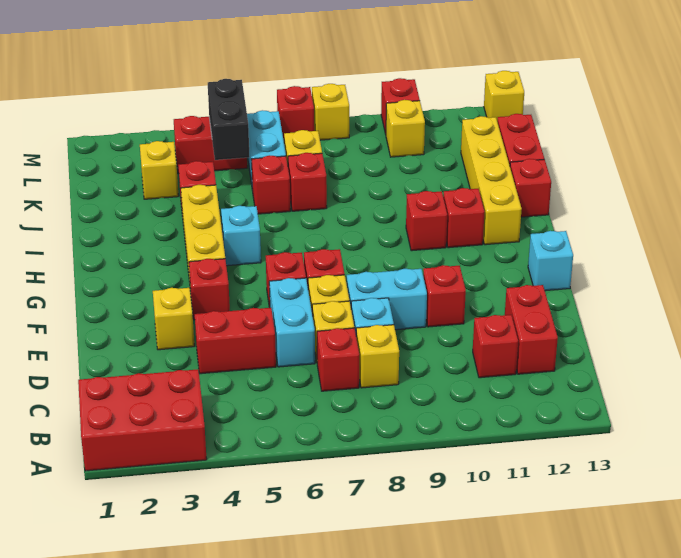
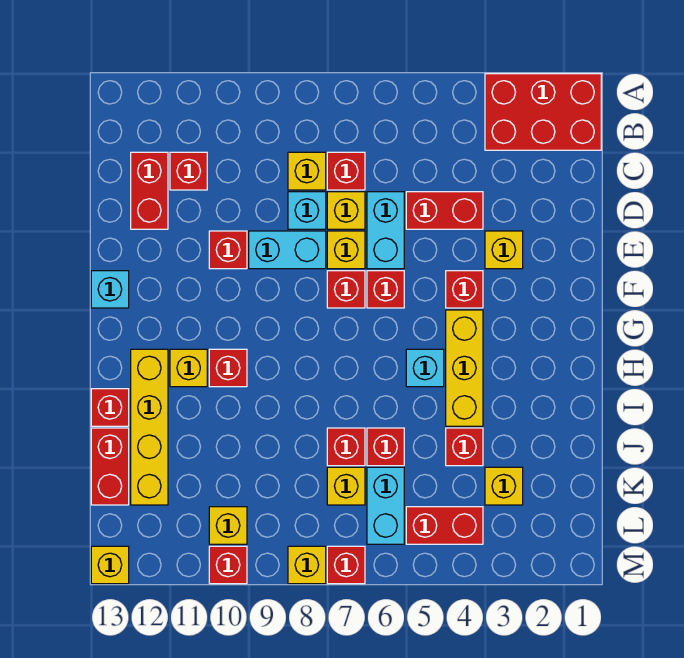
red brick H11 level 1 -> yellow brick H11 level 1
black brick K5:L5 level 2 -> none

